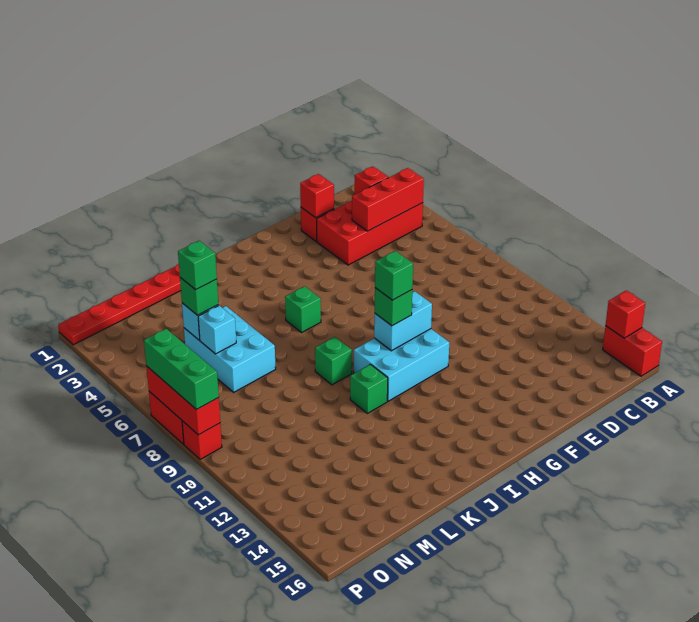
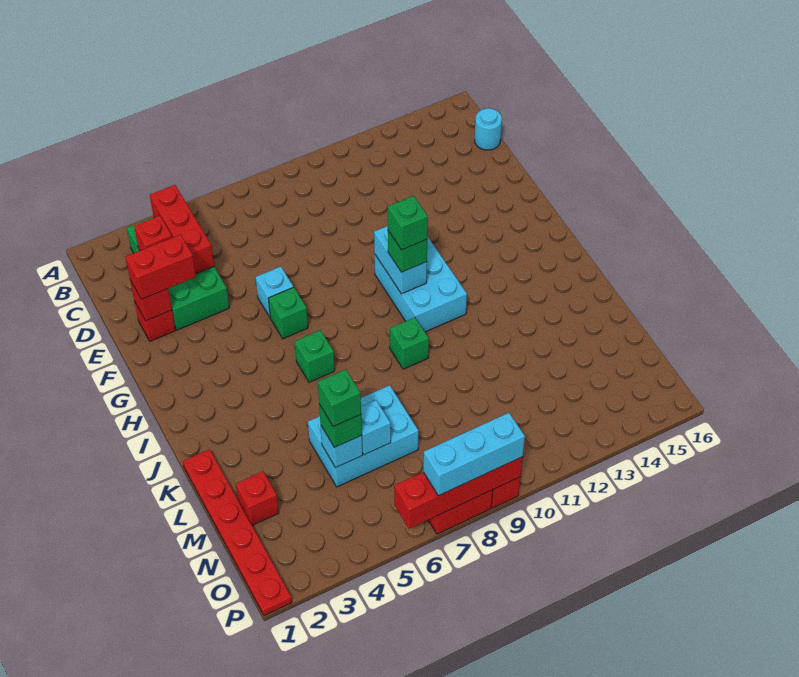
red brick A15:A16 level 1 -> red brick E2:E3 level 3
red brick A15 level 2 -> red brick M2 level 1
red brick B3:E4 level 1 -> green brick B3:E4 level 1
none -> cyan round brick C16 level 1
none -> cyan brick F6 level 1
green brick J11 level 1 -> green brick G6 level 1
red brick P7:P9 level 2 -> red brick P6:P9 level 2
green brick P7:P9 level 3 -> cyan brick P7:P9 level 3

